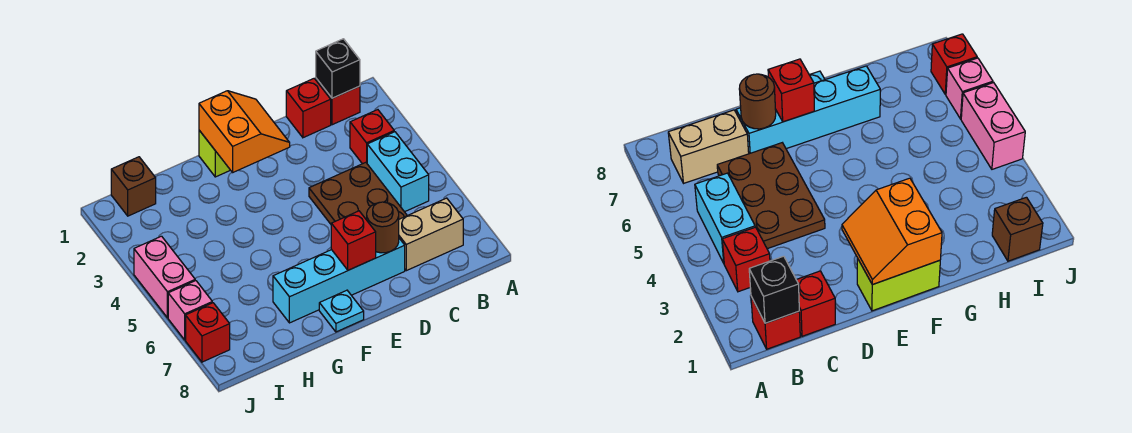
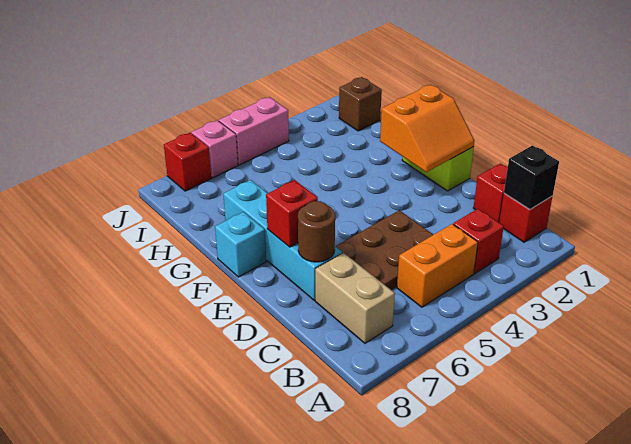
cyan brick B4:B5 level 1 -> orange brick B4:B5 level 1
cyan plate F8 level 1 -> cyan brick F8 level 1

